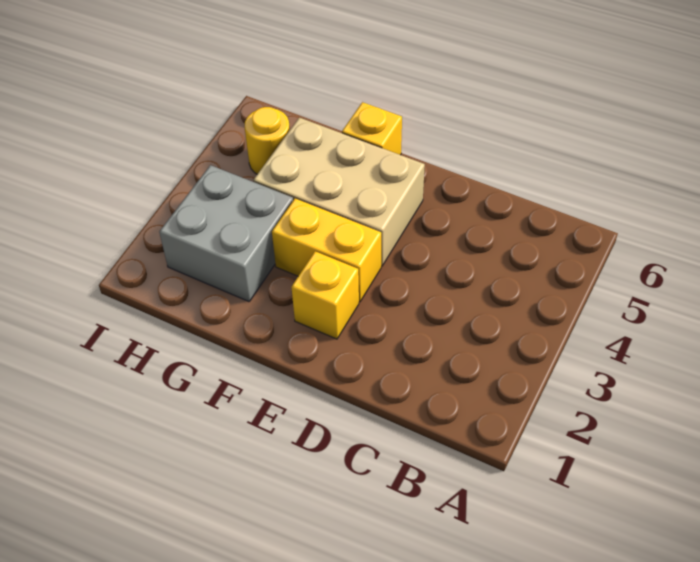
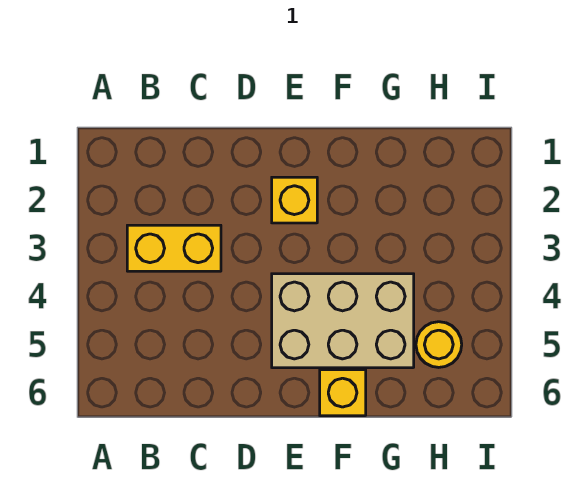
yellow brick E3:F3 level 1 -> yellow brick B3:C3 level 1
grey brick G2:H3 level 1 -> none

